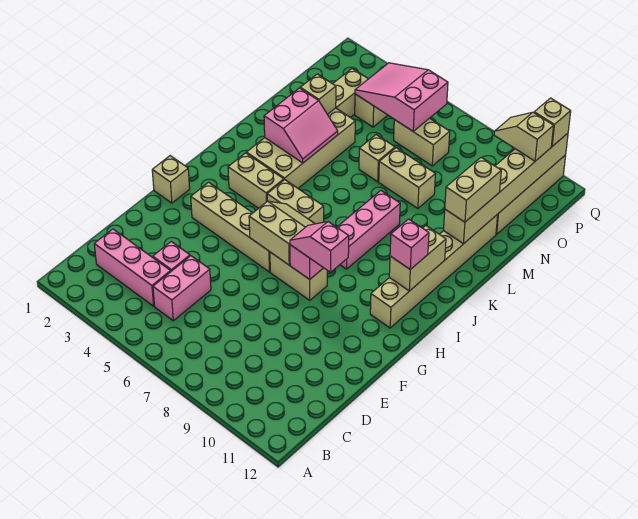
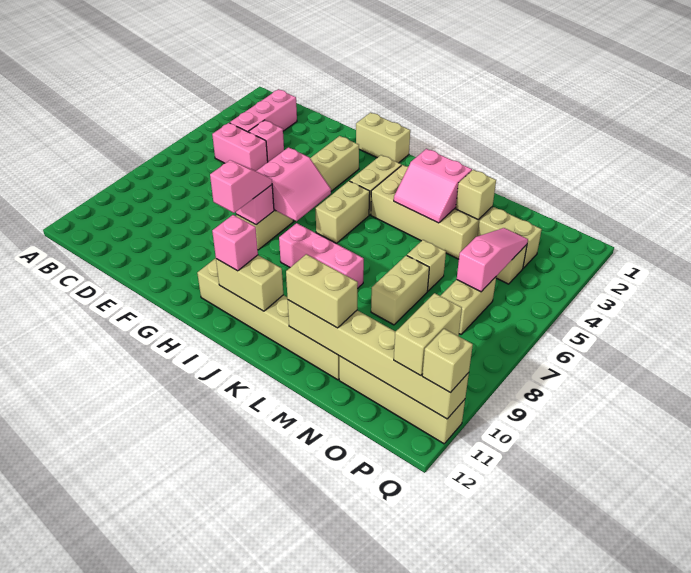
tan brick G1 level 1 -> tan brick G1:H1 level 1
tan slope G6:H7 level 2 top G -> pink slope G6:H7 level 2 top G
pink slope O4:P6 level 2 top 6 -> pink slope O4:O6 level 2 top 6
tan slope P10:P11 level 3 top 11 -> tan brick P10:P11 level 3

